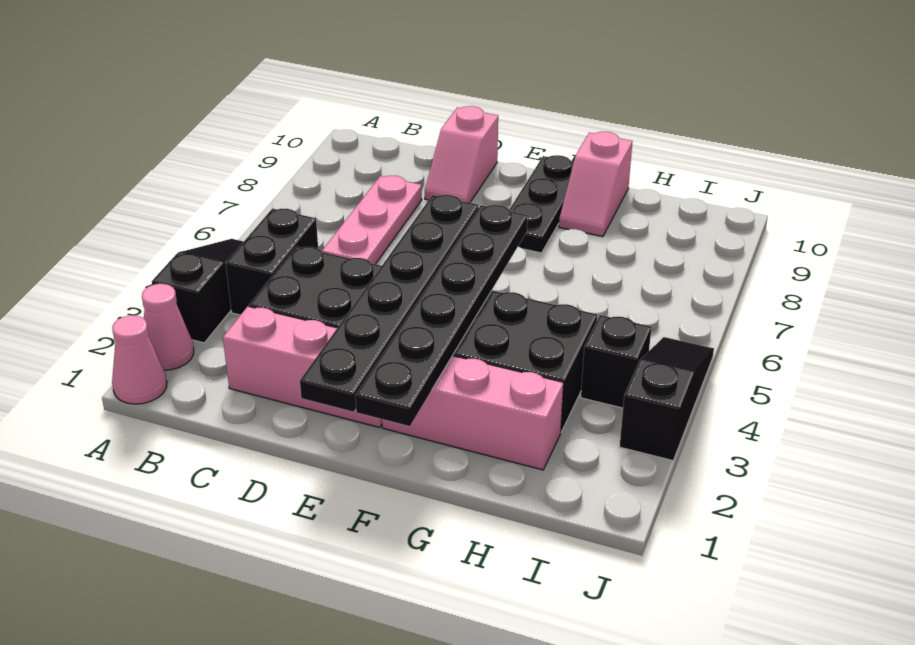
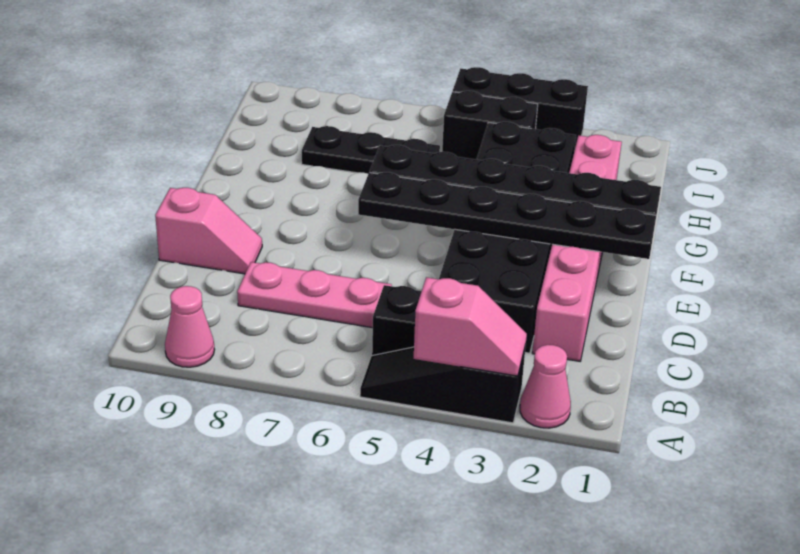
pink cone A1 level 1 -> pink cone A9 level 1
black plate F8:F10 level 1 -> black plate H6:H8 level 1
pink slope G9:G10 level 1 top 10 -> pink slope A3:A4 level 2 top 4
black brick I4 level 1 -> black brick I4:I5 level 1
black slope J3:J5 level 1 top 3 -> black brick J3:J5 level 1

